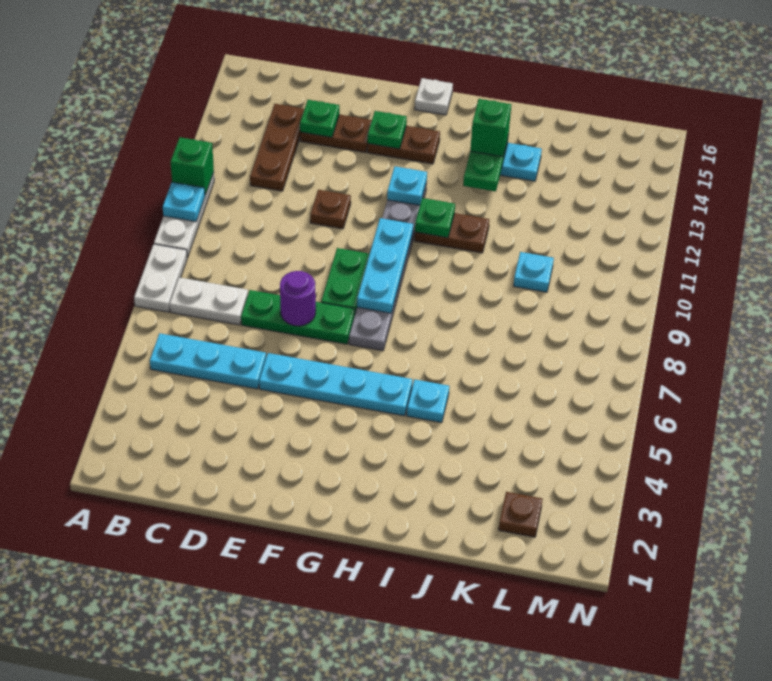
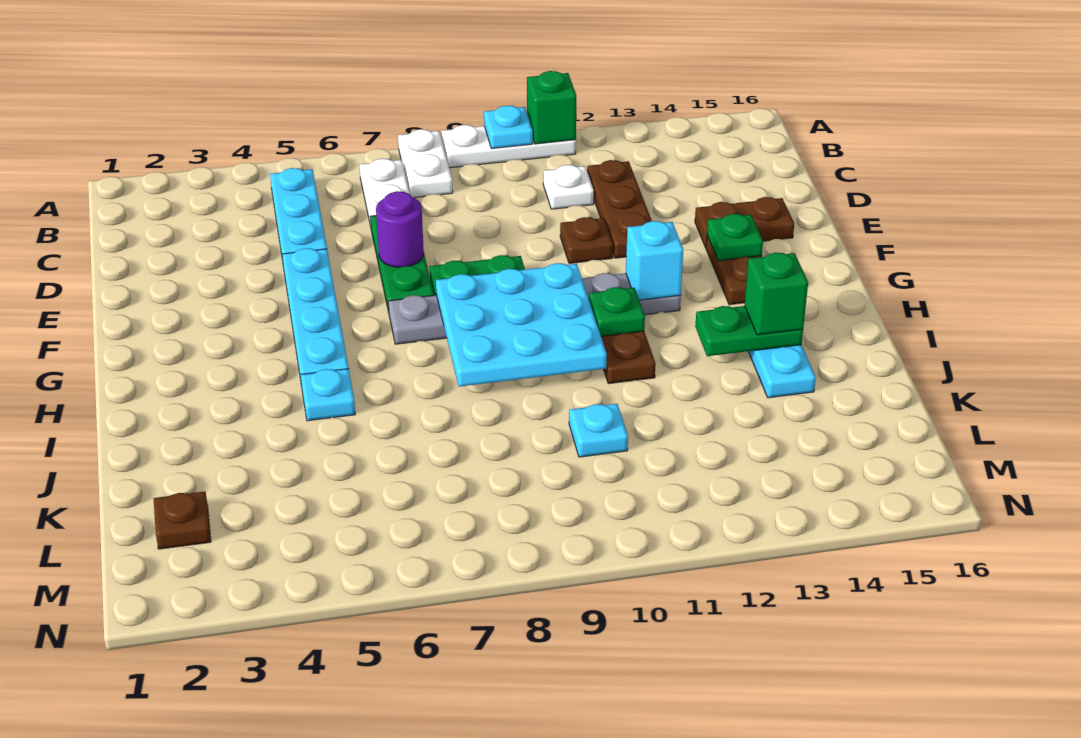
white plate A7:A8 level 1 -> white plate A8:B8 level 1
brown plate C12:C14 level 1 -> brown plate C12:E12 level 1
brown plate D14:E14 level 1 -> brown plate E14:E15 level 1
green plate D14 level 2 -> none
cyan plate G8:G10 level 2 -> cyan plate G8:I10 level 2
cyan plate G12 level 2 -> cyan brick G12 level 2
white plate G16 level 1 -> white plate C11 level 1

